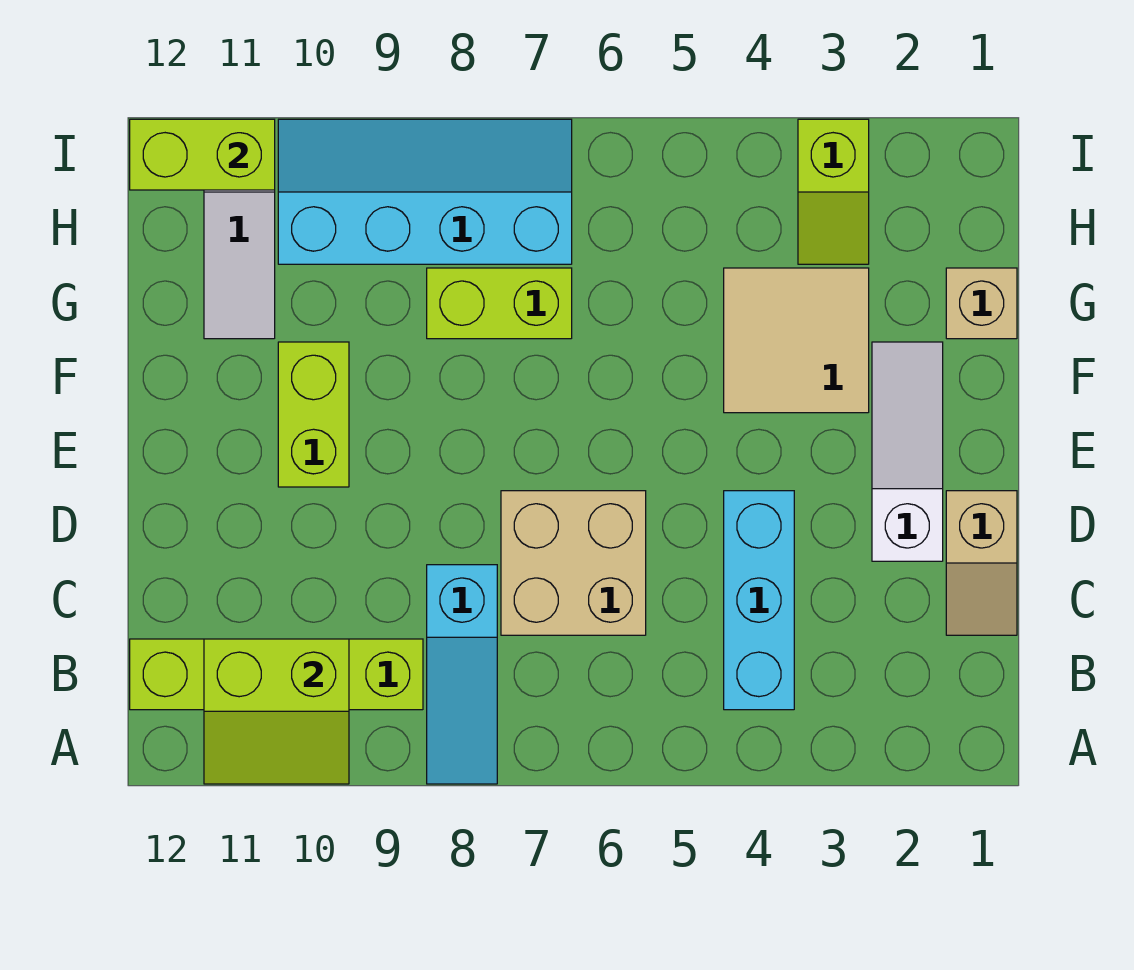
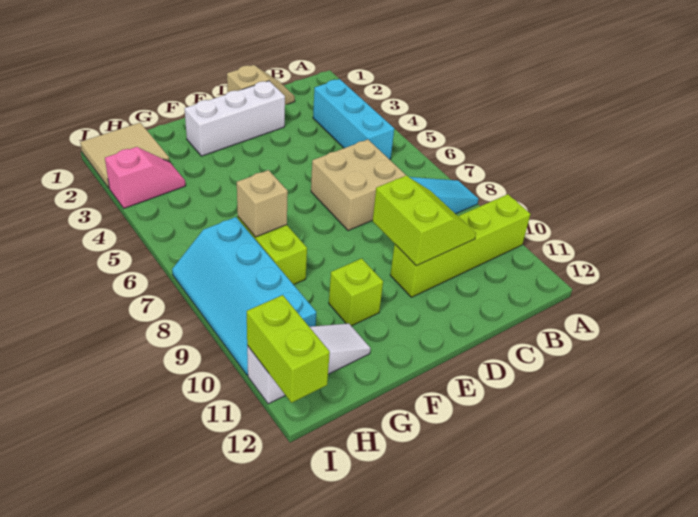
lime slope A10:B11 level 2 top B -> lime slope C9:D10 level 2 top D
cyan brick B4:D4 level 1 -> cyan brick B3:B5 level 1
lime brick B9:B12 level 1 -> lime brick A10:D10 level 1
white slope D2:F2 level 1 top D -> white brick D2:F2 level 1
lime brick E10:F10 level 1 -> lime brick F10 level 1
tan tile F3:G4 level 1 -> tan tile H1:I2 level 1
tan brick G1 level 1 -> tan brick G7 level 2
lime slope H3:I3 level 1 top I -> pink slope H3:I3 level 1 top I

